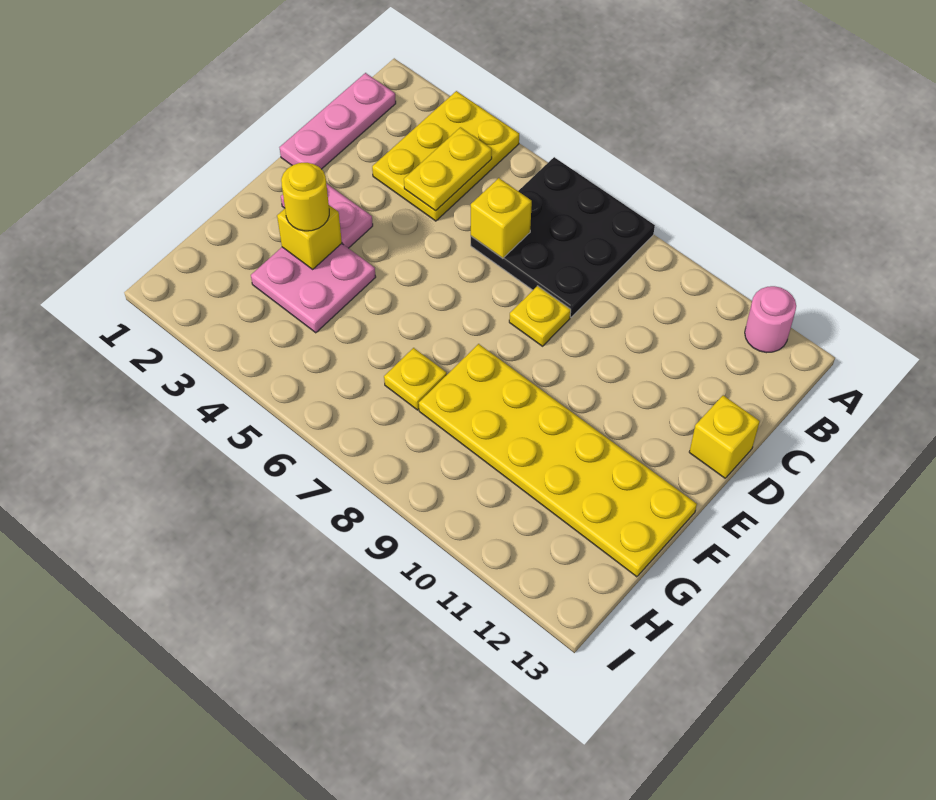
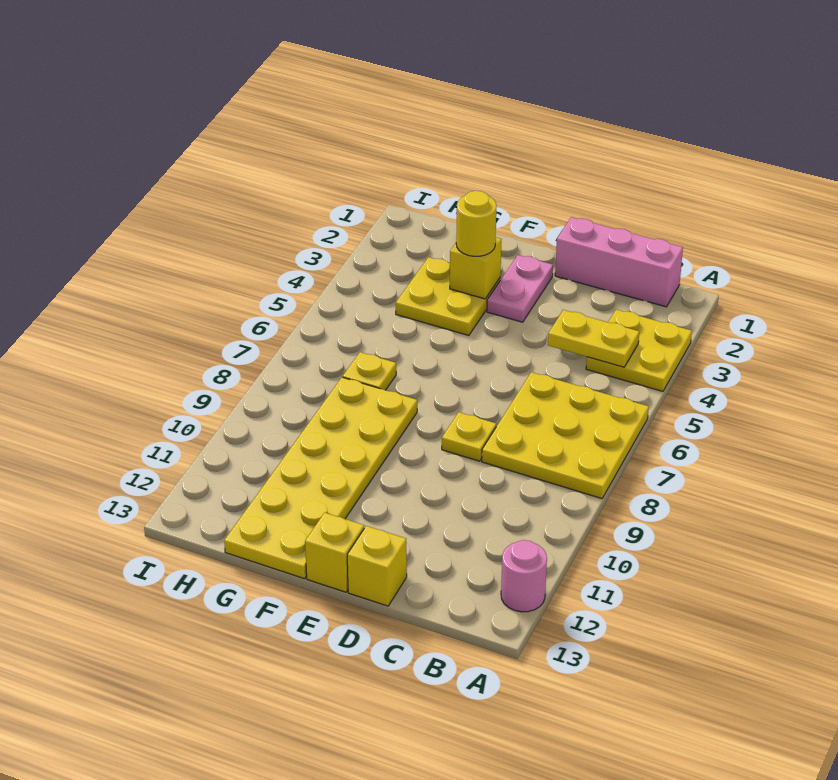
yellow plate A3:C4 level 1 -> yellow plate A3:B4 level 1
black plate A6:C8 level 1 -> yellow plate A6:C8 level 1
pink plate B1:D1 level 1 -> pink brick B1:D1 level 1
yellow brick C6 level 2 -> yellow brick E13 level 1
pink plate F3:G4 level 1 -> yellow plate F3:G4 level 1

